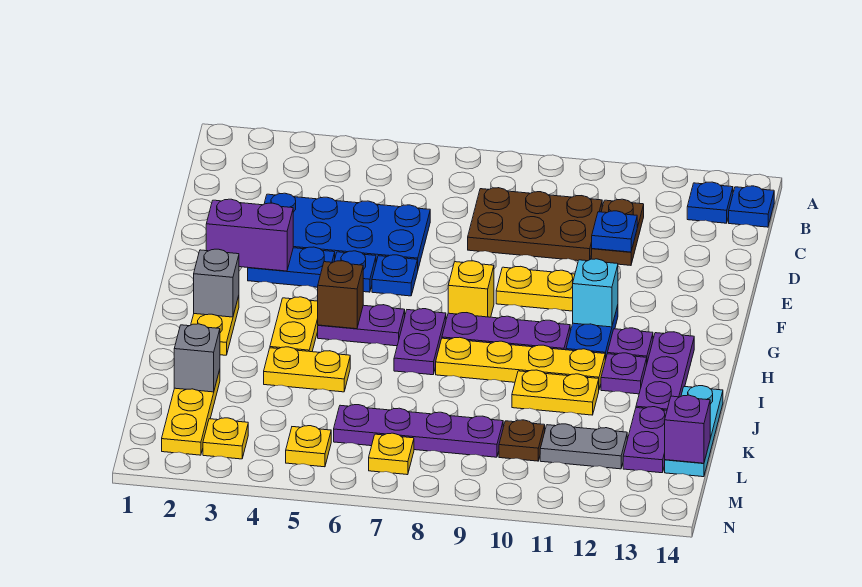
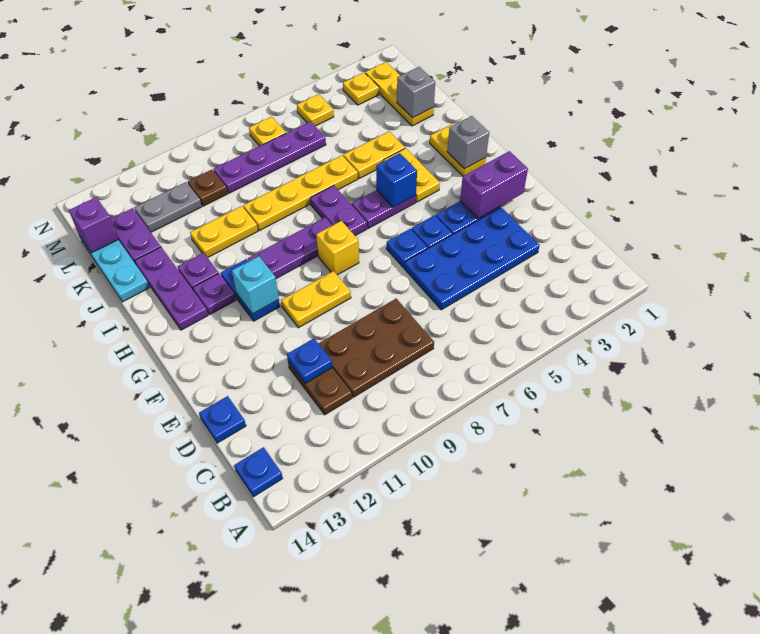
blue plate B13 level 1 -> blue plate D14 level 1
brown brick H5 level 2 -> blue brick H5 level 2
yellow plate I8:I11 level 1 -> yellow plate J6:J9 level 1

